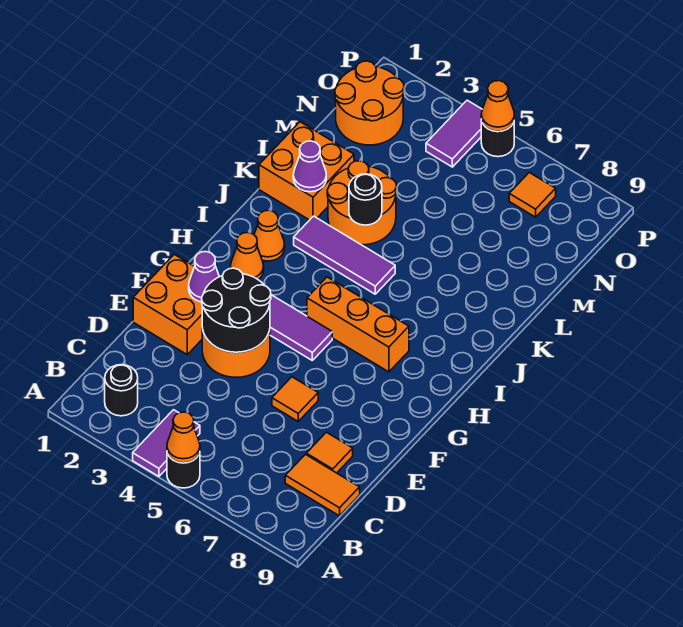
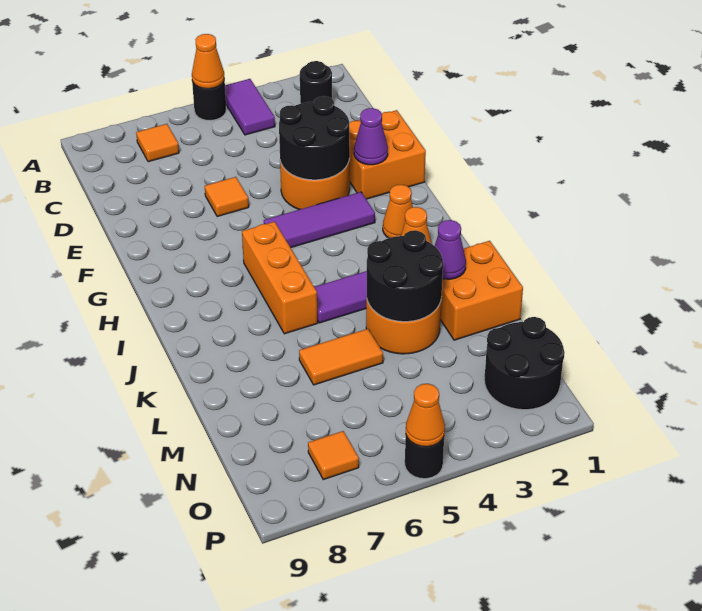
orange tile C8:C9 level 1 -> orange tile L5:L6 level 1
orange tile D8 level 1 -> orange tile B7 level 1
orange brick H5:H7 level 1 -> orange brick H6:J6 level 1
black round brick K4 level 2 -> black round brick K3:L4 level 2
orange round brick N1:O2 level 1 -> black round brick N1:O2 level 1
purple tile O4:P4 level 1 -> none

